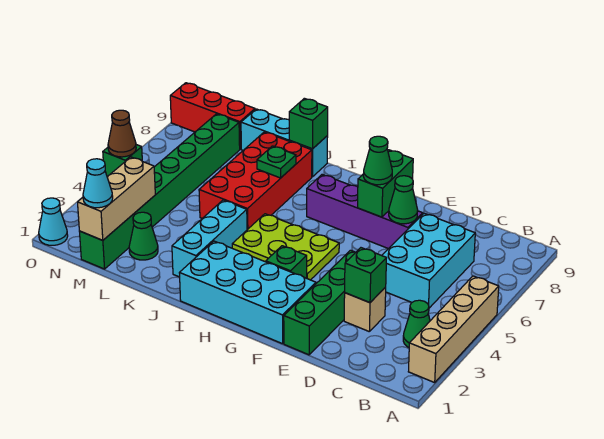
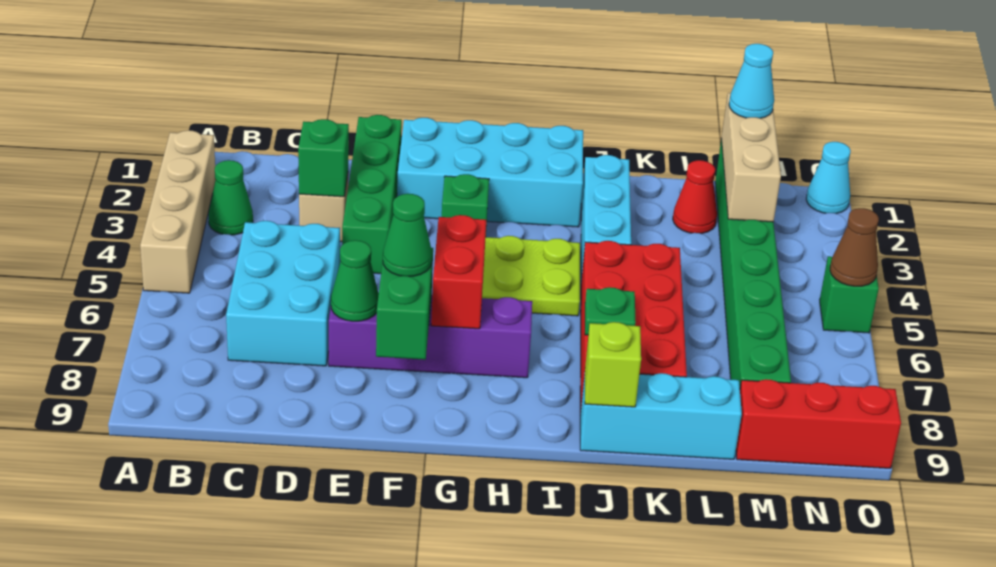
none -> red brick G6:G7 level 2
green brick J9 level 2 -> lime brick J9 level 2
green cone L2 level 1 -> red cone L2 level 1

